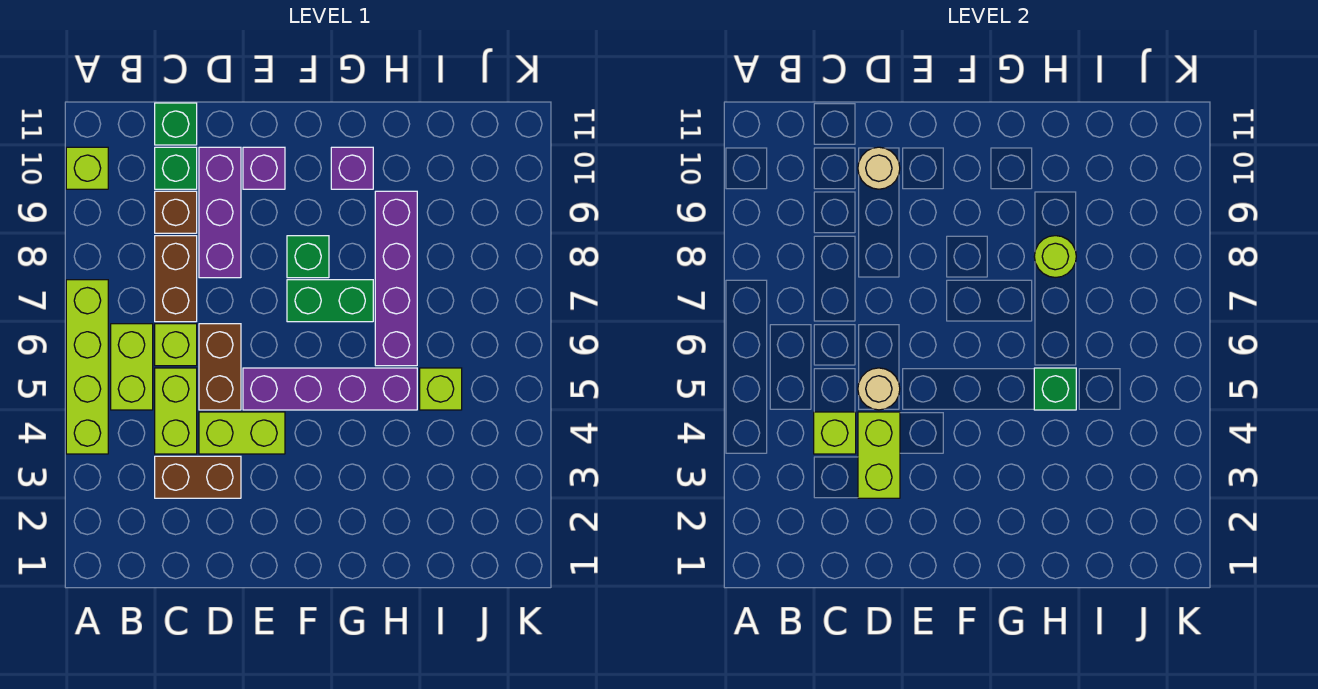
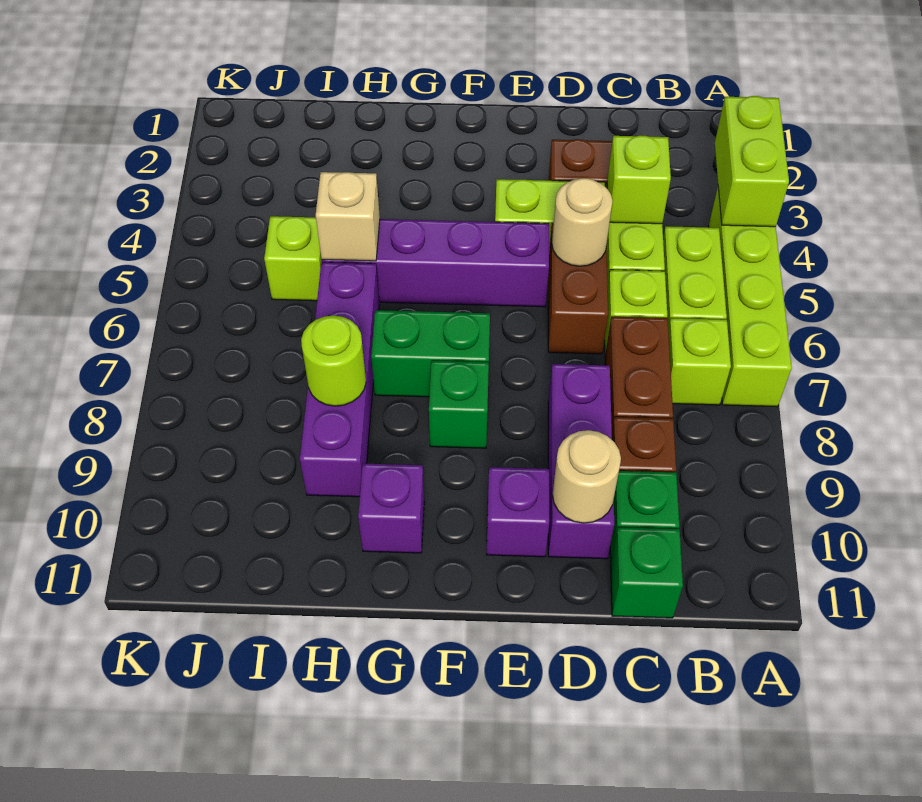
lime brick A10 level 1 -> lime brick B7 level 1
lime brick D3:D4 level 2 -> lime brick A3:A4 level 2
green brick H5 level 2 -> tan brick H5 level 2

